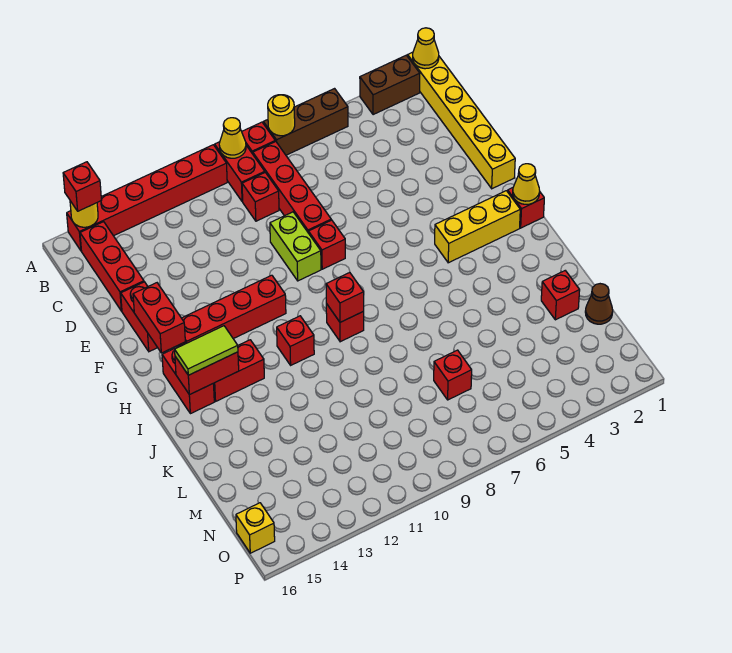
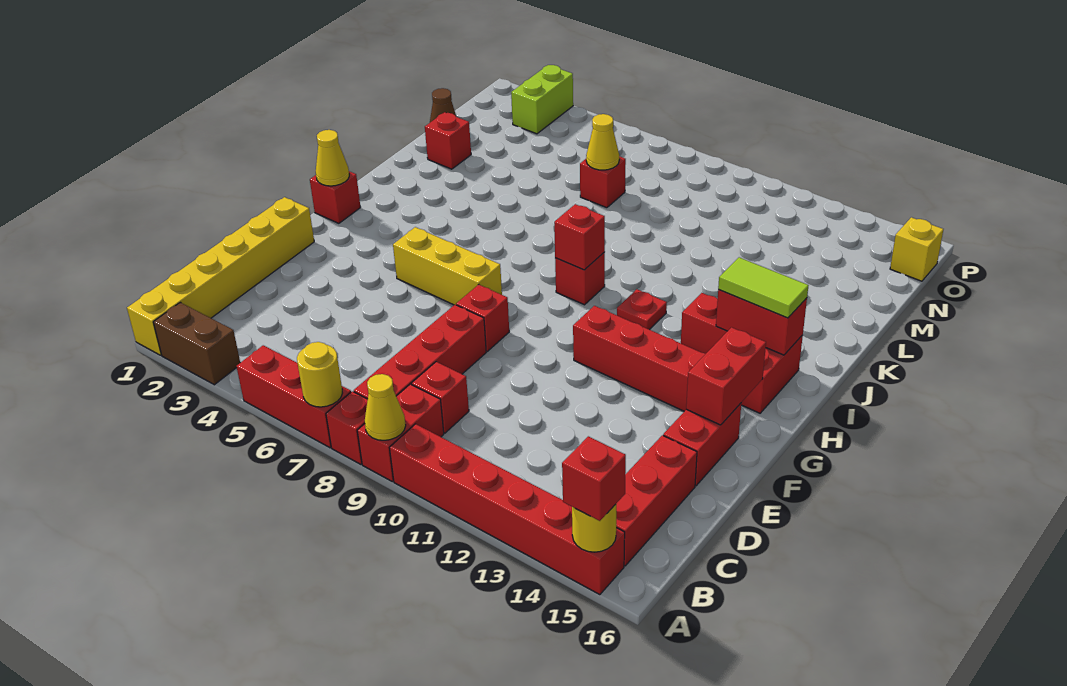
yellow cone A1 level 2 -> yellow cone M7 level 2
brown brick A5:A7 level 1 -> red brick A5:A7 level 1
lime brick E9:F9 level 1 -> lime brick O3:P3 level 1
yellow brick H2:H4 level 1 -> yellow brick G5:G7 level 1
red brick I11 level 1 -> red plate I11 level 1

